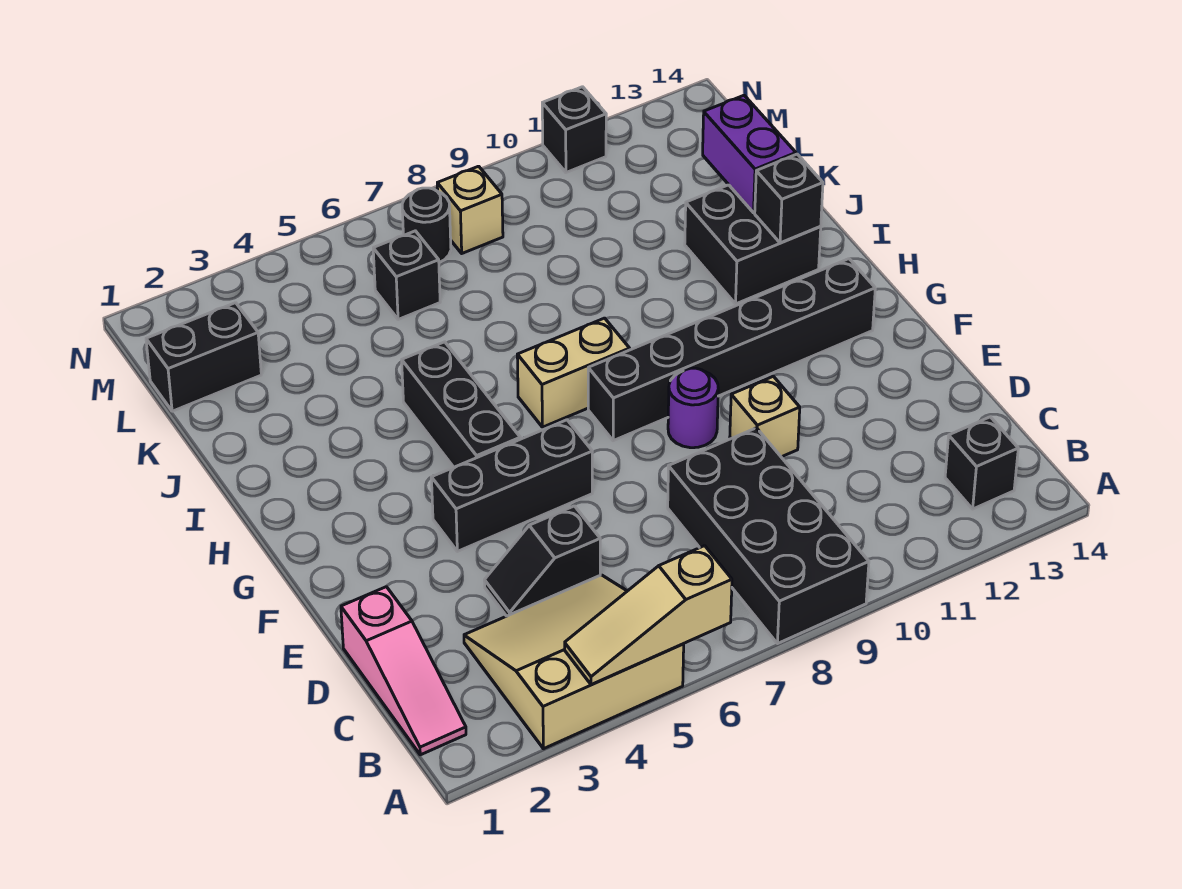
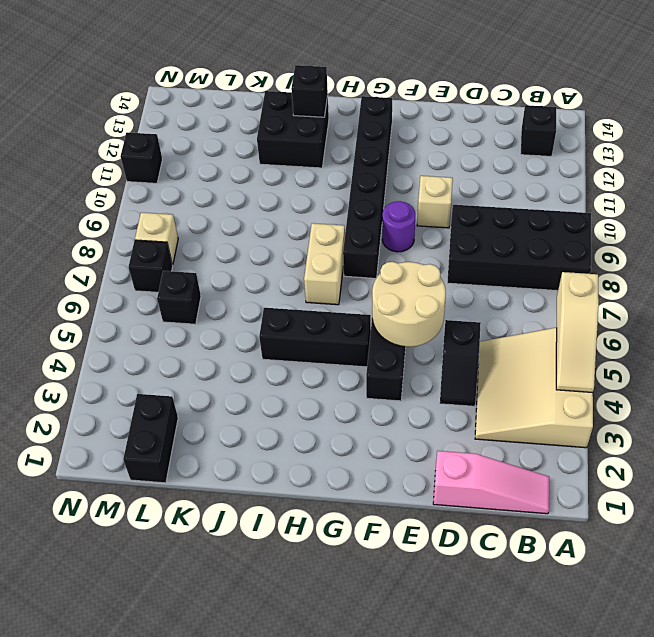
none -> tan round brick E5:F6 level 2
purple brick J13:K13 level 2 -> none
black round brick M7 level 1 -> black brick M7 level 1

